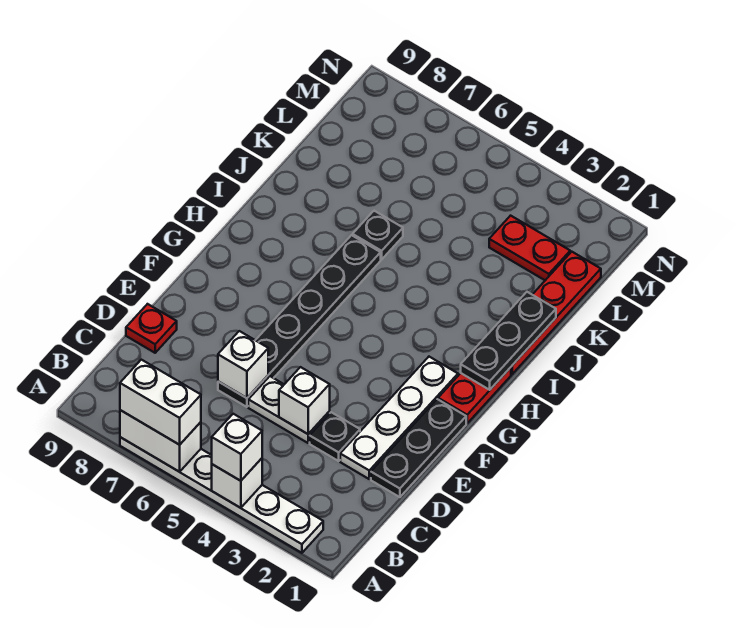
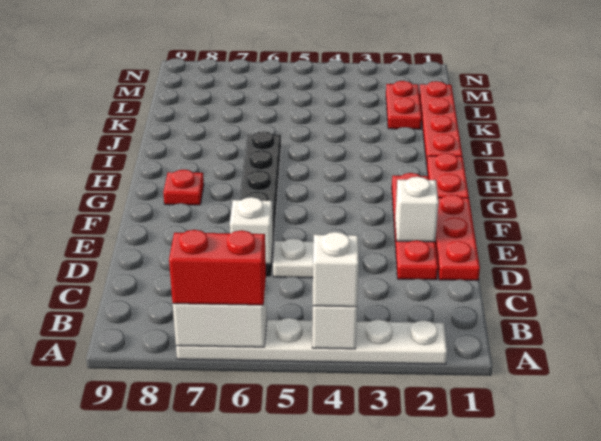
white brick A6:A7 level 3 -> red brick A6:A7 level 3
black plate D1:F1 level 1 -> red plate D1:F1 level 1
white plate D2:G2 level 1 -> red plate D2:G2 level 1
black plate D3 level 1 -> none
white brick D4 level 2 -> white brick E2 level 2
red plate D9 level 1 -> red plate G8 level 1
black plate H1:J1 level 2 -> none
black plate J6 level 1 -> none
red plate L2:L3 level 1 -> red plate K2:L2 level 1

